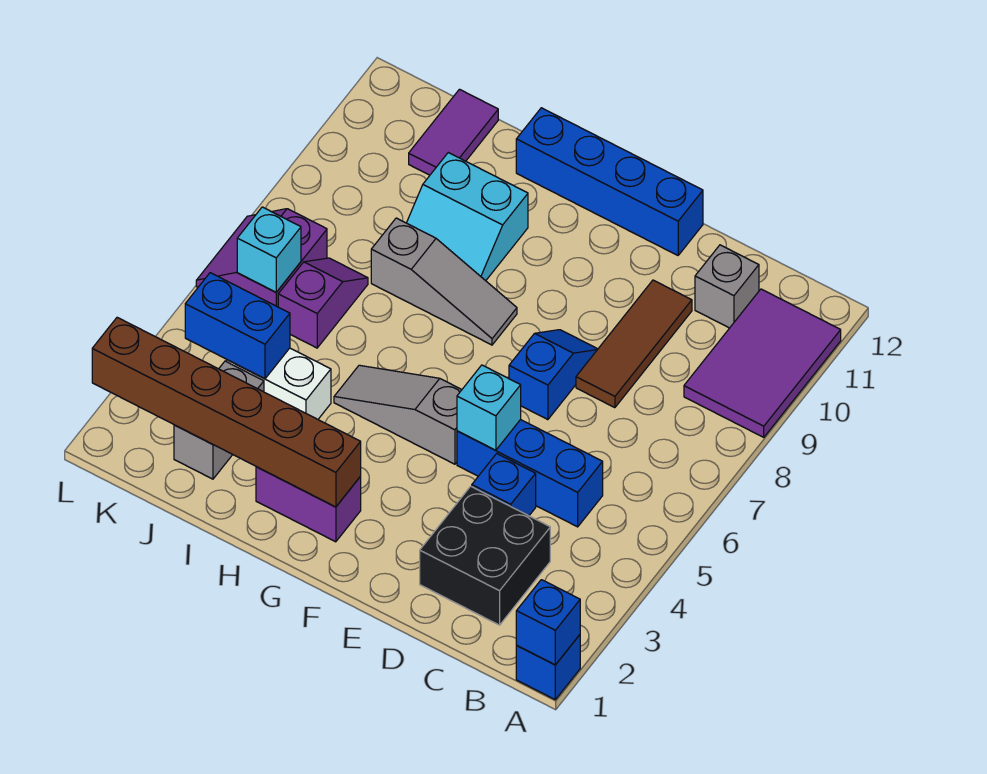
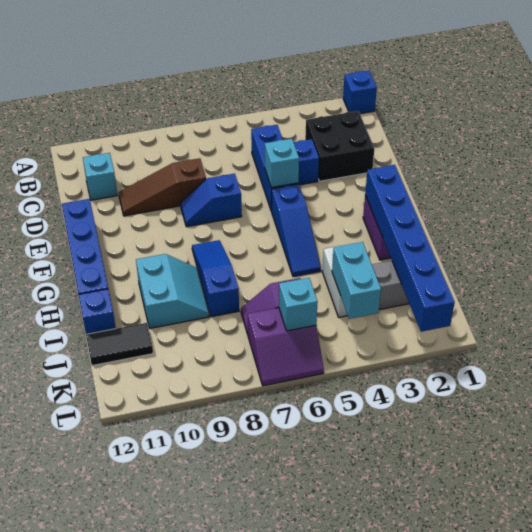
blue brick A1 level 2 -> blue brick I12 level 1
purple tile A9:B11 level 1 -> none
grey brick C11 level 1 -> cyan brick C11 level 1
brown tile D8:D10 level 1 -> brown slope D8:D10 level 1 top 8
grey slope F5:H5 level 1 top F -> blue slope F5:H5 level 1 top F
brown brick G2:L2 level 2 -> blue brick G2:L2 level 2
grey slope G8:I8 level 1 top I -> blue slope G8:I8 level 1 top I
blue brick J4:K4 level 2 -> cyan brick J4:K4 level 2
purple tile J11:J12 level 1 -> black tile J11:J12 level 1

